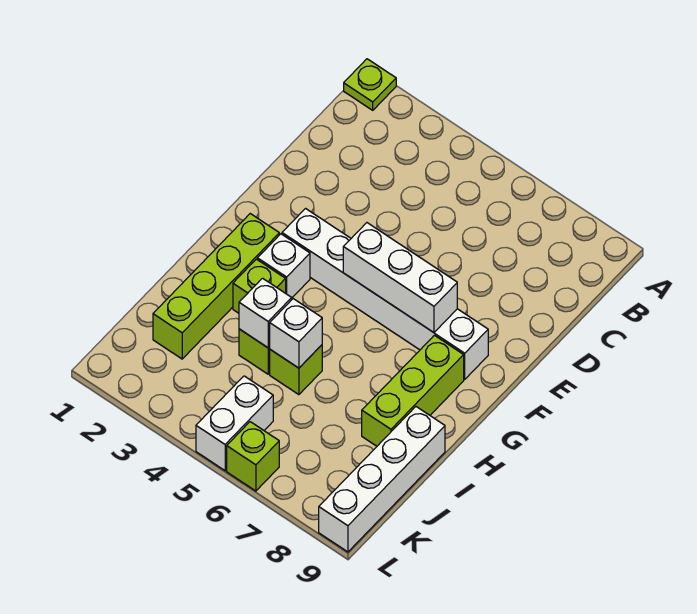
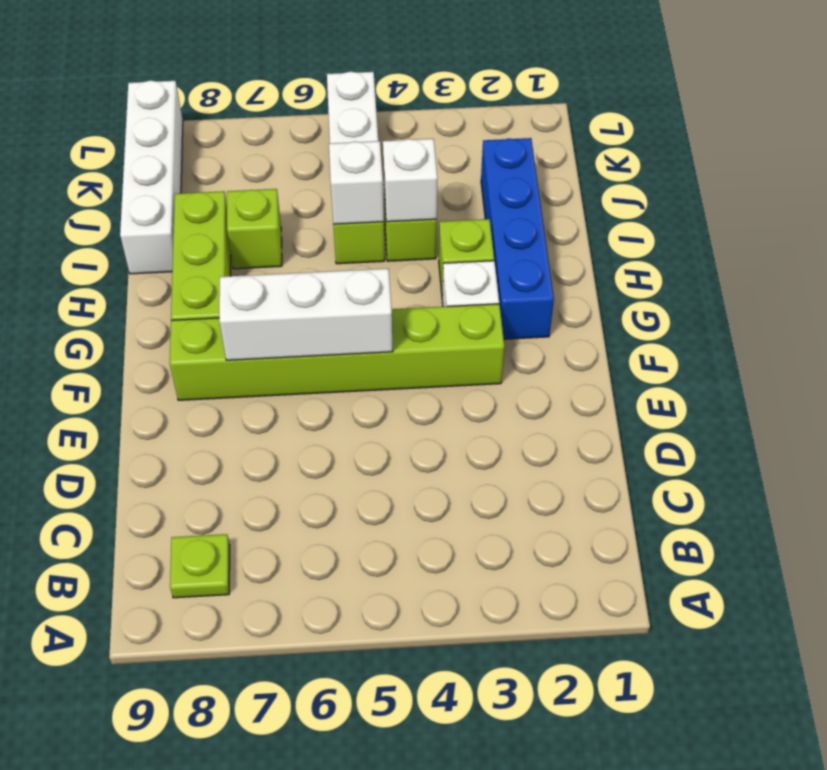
lime plate A1 level 1 -> lime plate B8 level 1
white brick F3:F8 level 1 -> lime brick F3:F8 level 1
lime brick G2:J2 level 1 -> blue brick G2:J2 level 1
lime brick L6 level 1 -> lime brick I7 level 1

